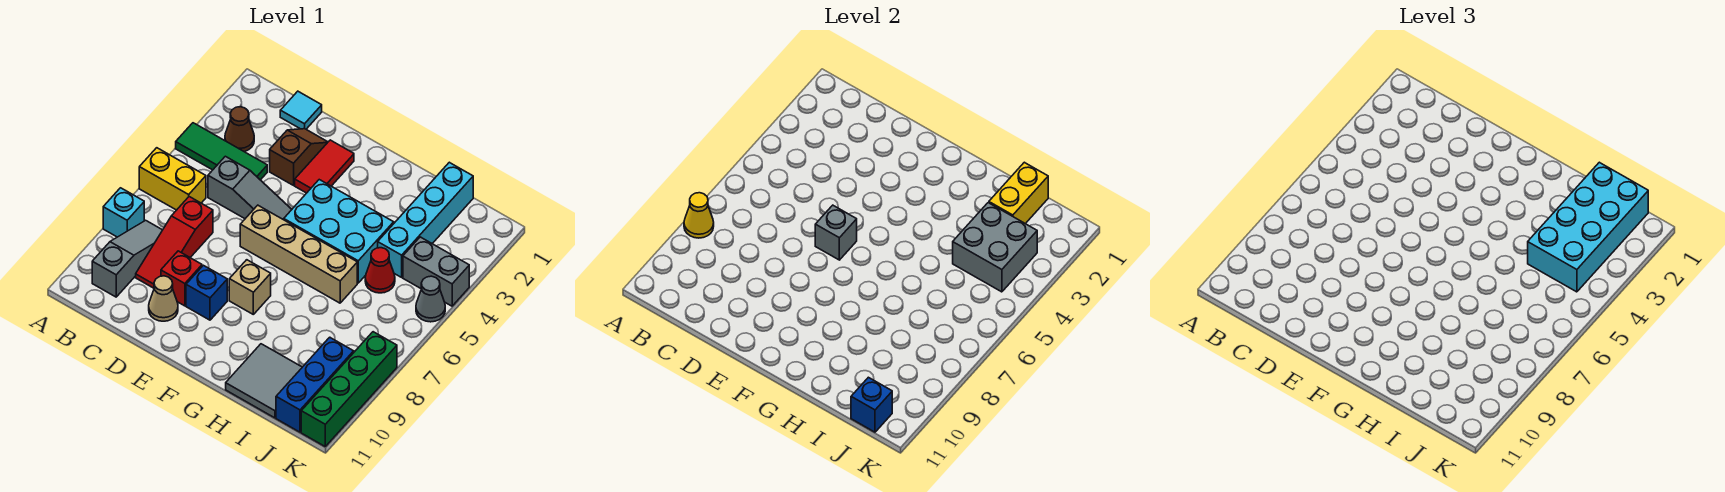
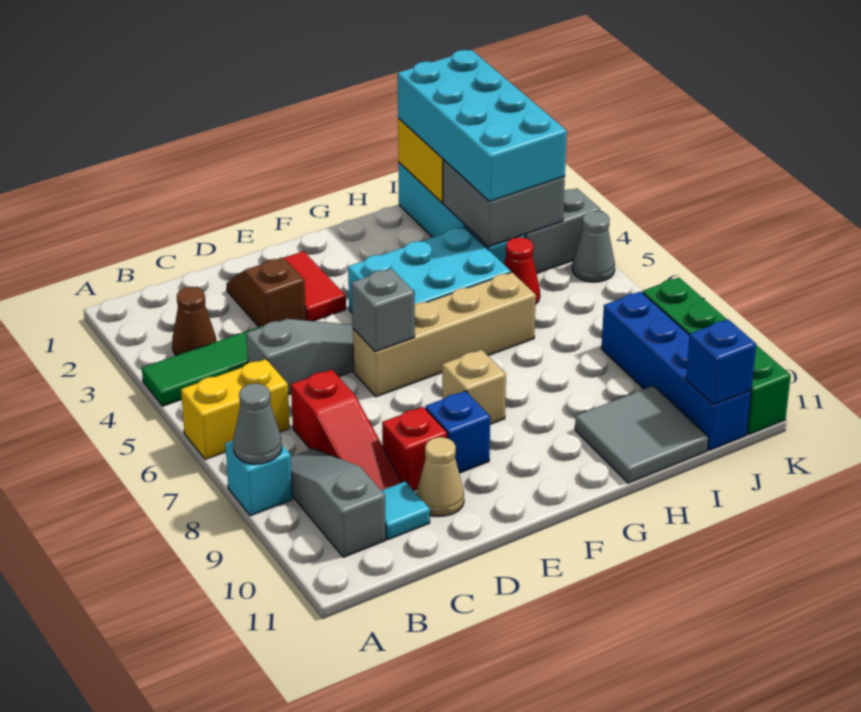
yellow cone A8 level 2 -> grey cone A8 level 2
cyan tile C1 level 1 -> cyan tile C10 level 1
blue brick J9:J11 level 1 -> blue brick J8:J11 level 1

